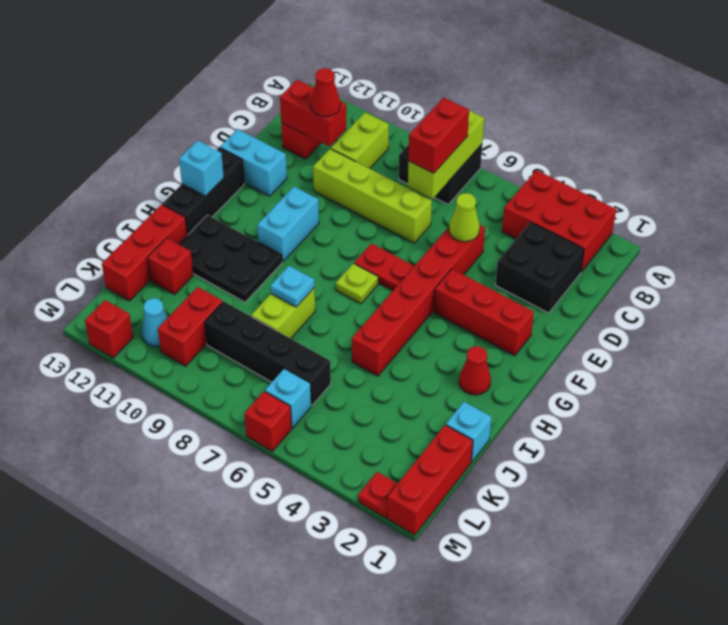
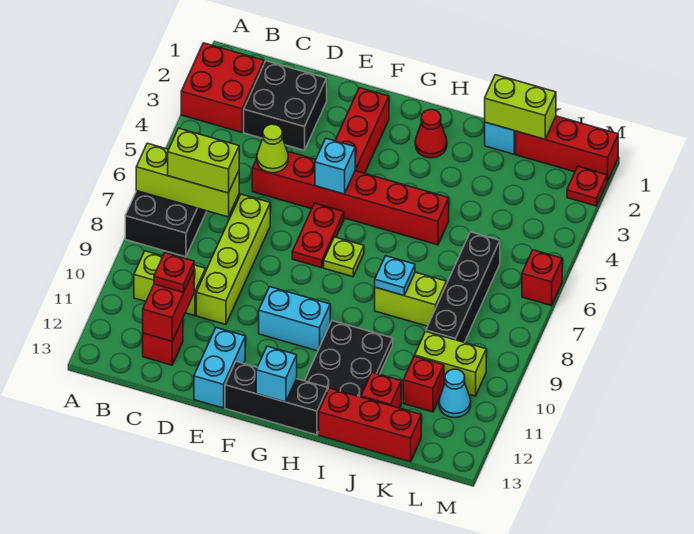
red brick A2:B4 level 1 -> red brick A2:B3 level 1
red brick B7:C7 level 3 -> lime brick B7:C7 level 3
red cone C11 level 3 -> red plate C11 level 3
none -> lime brick J1:K1 level 2
red brick K10:L10 level 1 -> lime brick K10:L10 level 1
cyan brick L6 level 1 -> cyan brick F5 level 2
red brick M12 level 1 -> red brick K11 level 1

